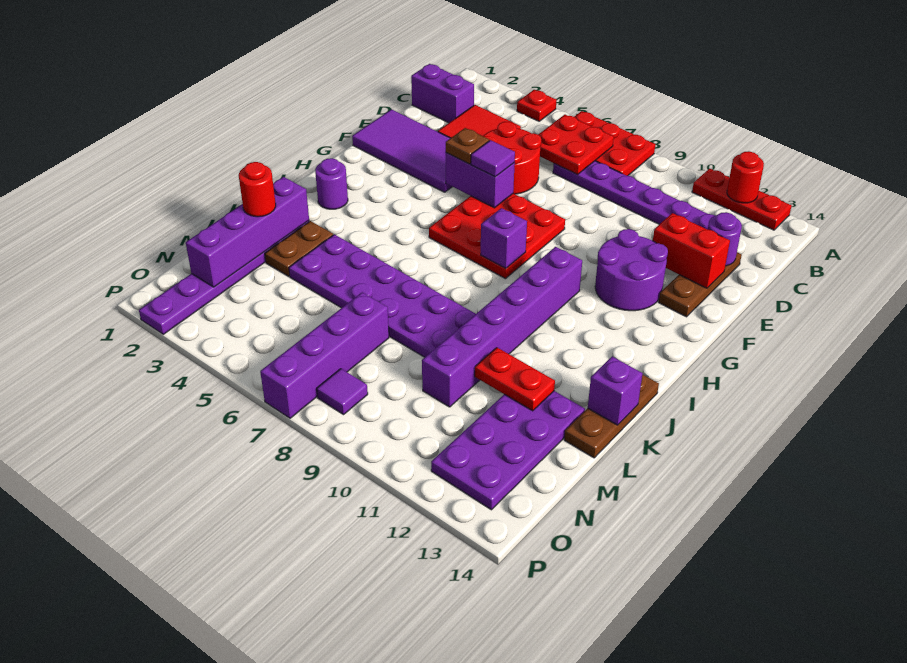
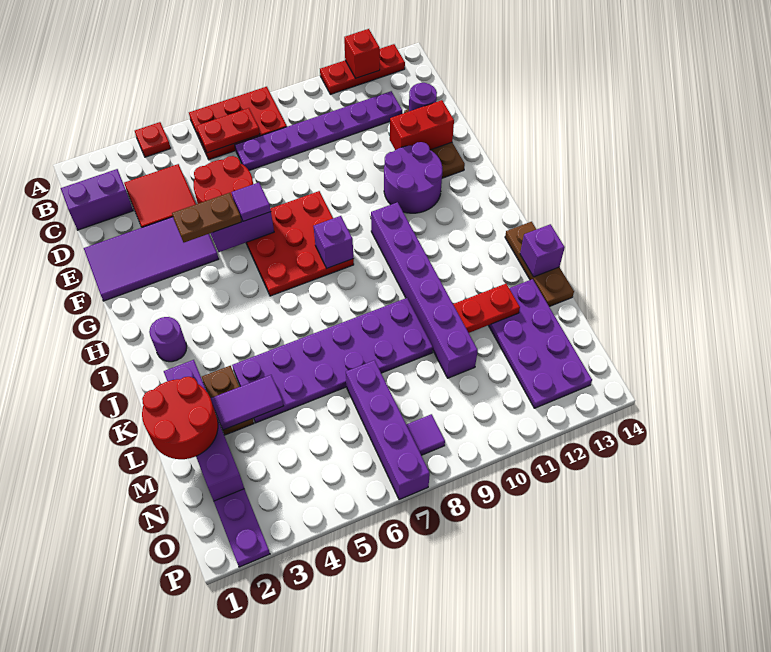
red round brick A12 level 2 -> red brick A12 level 2
red plate B6:C7 level 2 -> red plate B6:B7 level 2
brown plate F5 level 3 -> brown plate F4:F5 level 3
red round brick L2 level 3 -> red round brick L1:M2 level 3
none -> purple tile L3:L4 level 2

